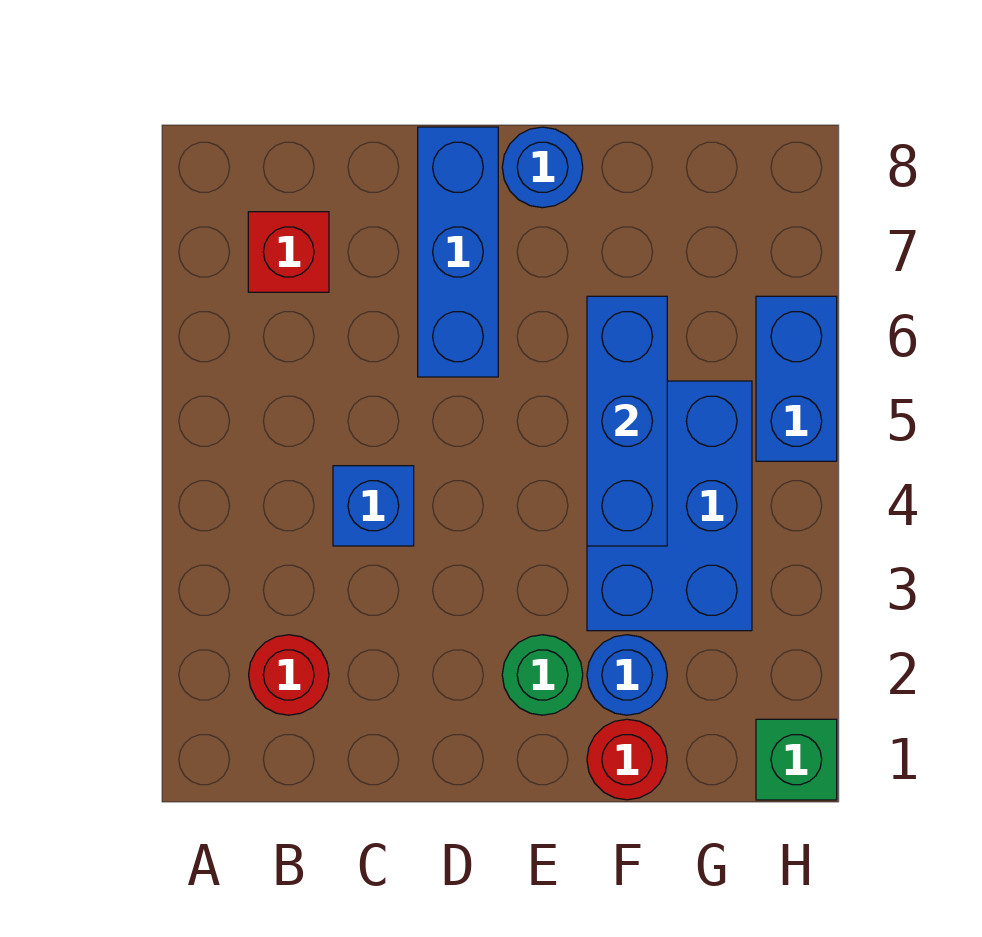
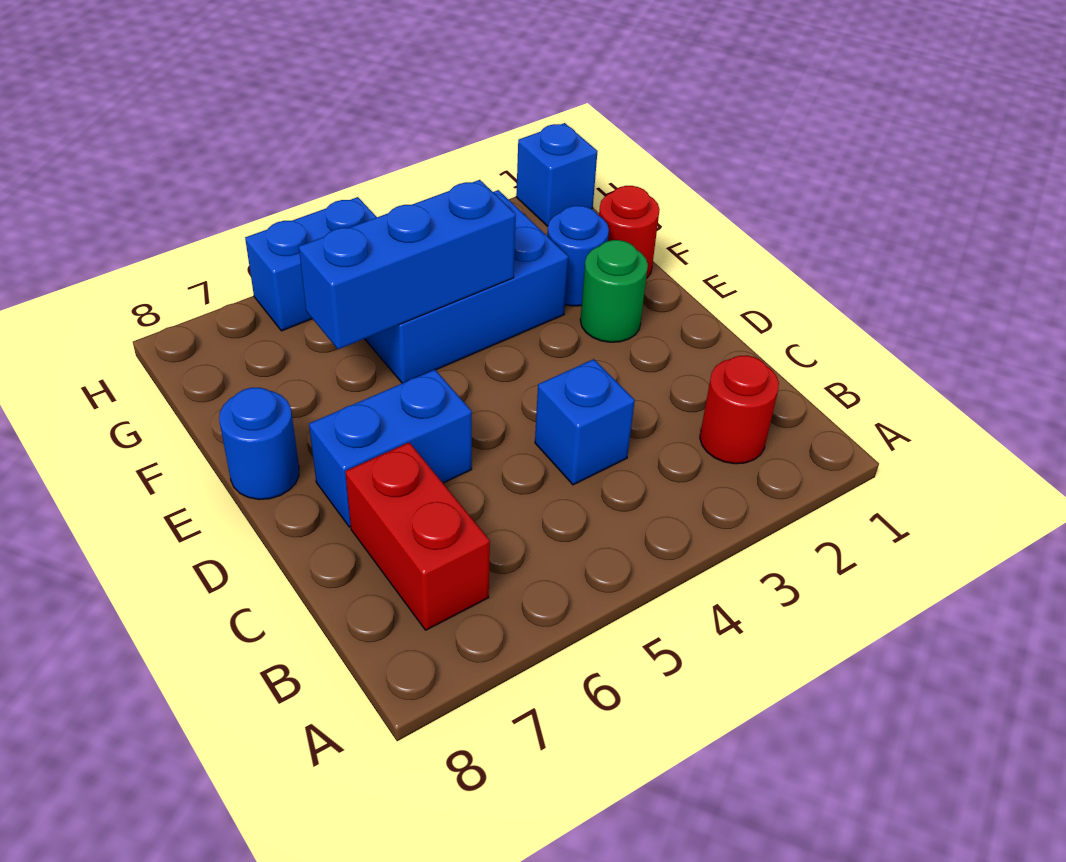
red brick B7 level 1 -> red brick B7:C7 level 1
blue brick D6:D8 level 1 -> blue brick D6:D7 level 1
green brick H1 level 1 -> blue brick H1 level 1

